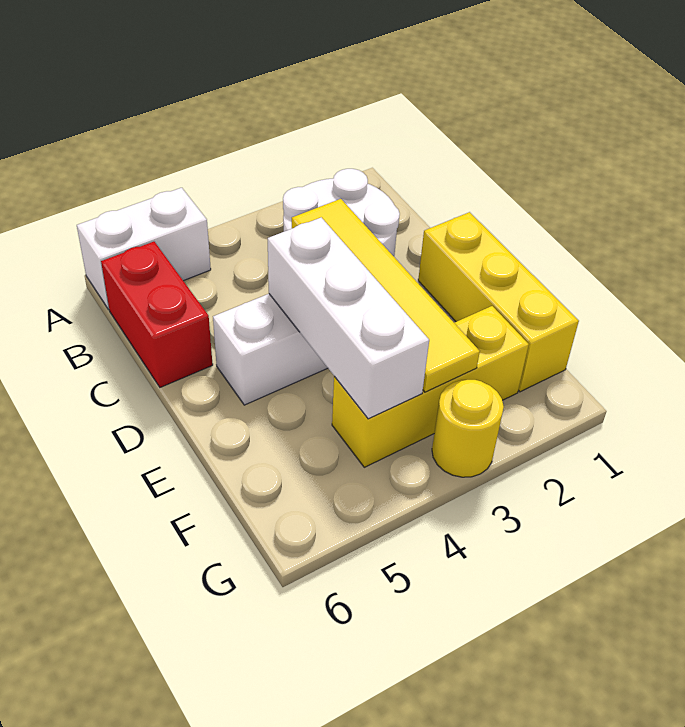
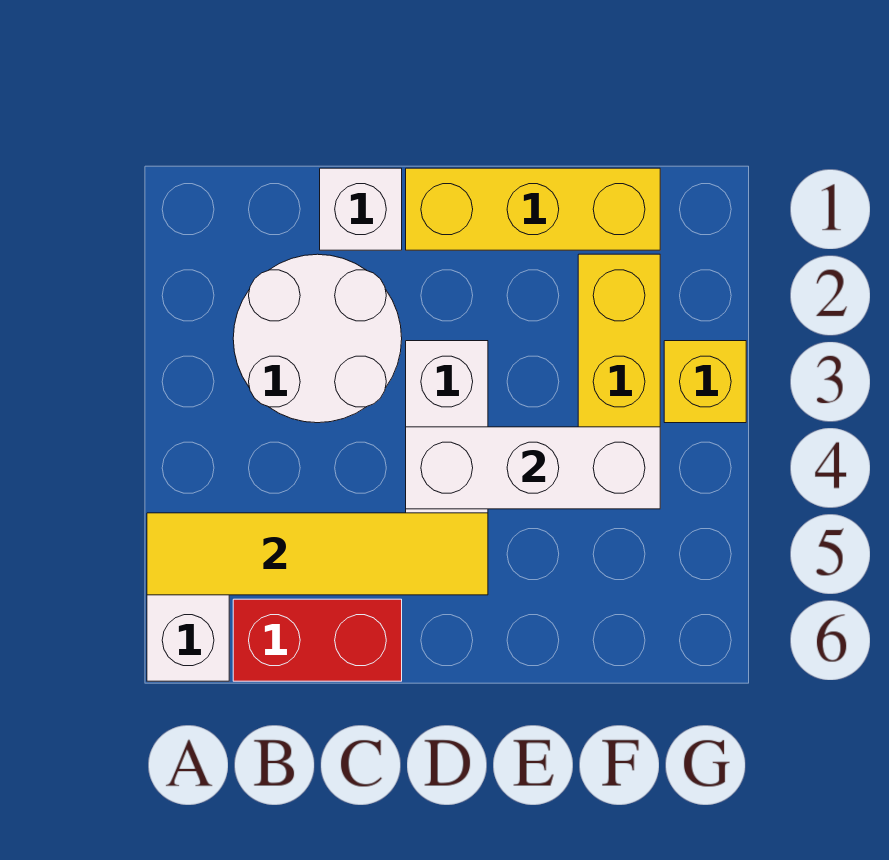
none -> white brick C1 level 1
yellow tile C3:F3 level 2 -> yellow tile A5:D5 level 2
yellow round brick G3 level 1 -> yellow brick G3 level 1

